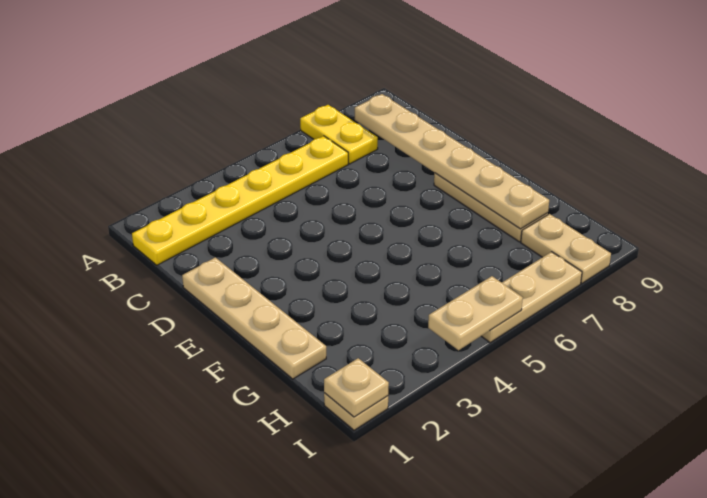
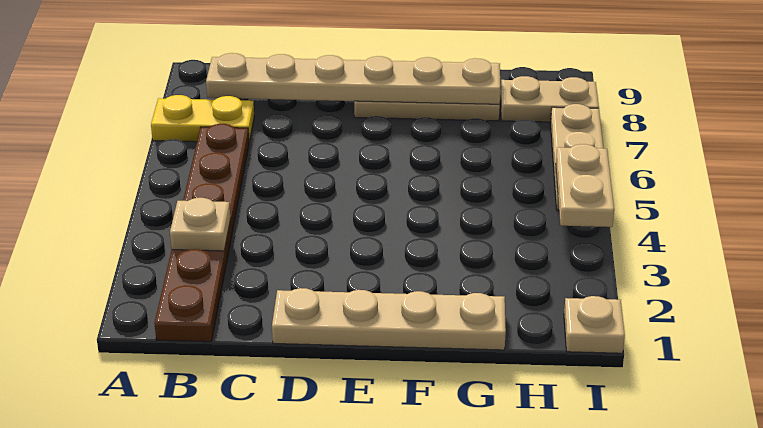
yellow plate B1:B6 level 1 -> brown plate B1:B6 level 1
tan plate I1 level 2 -> tan plate B3 level 2

